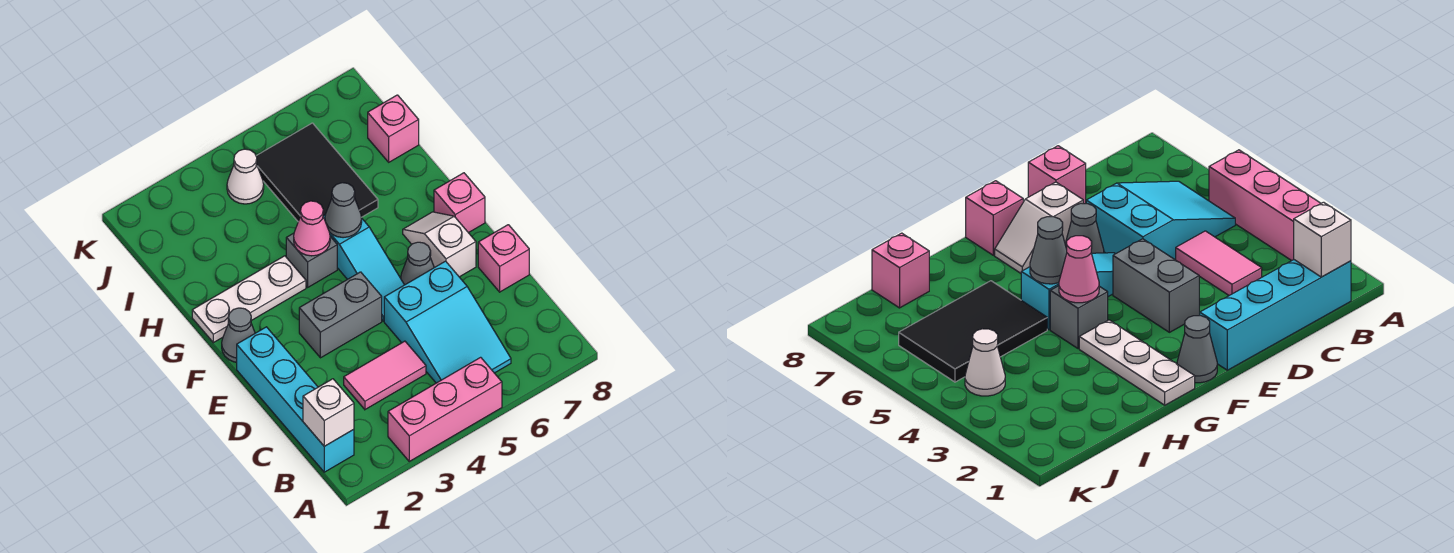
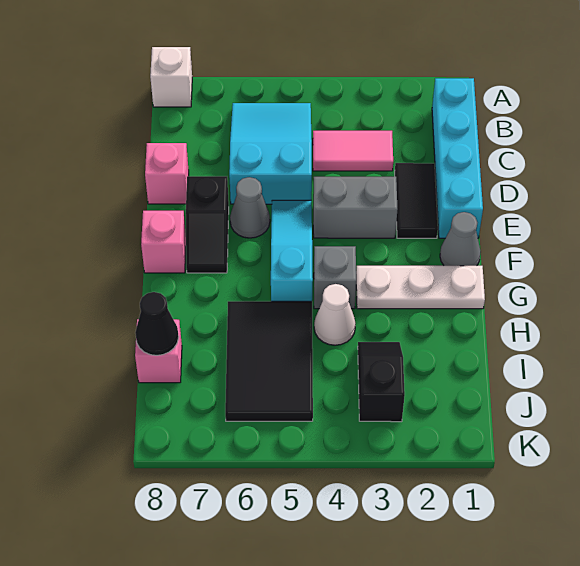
pink brick A3:A5 level 1 -> none
white brick B1 level 2 -> white brick A8 level 1
none -> black tile D2:E2 level 1
white slope E7:F7 level 1 top E -> black slope E7:F7 level 1 top E
pink cone G4 level 2 -> none
grey cone G5 level 2 -> none
none -> black slope I3:J3 level 1 top J
none -> black cone I8 level 2
white cone J4 level 1 -> white cone H4 level 1

